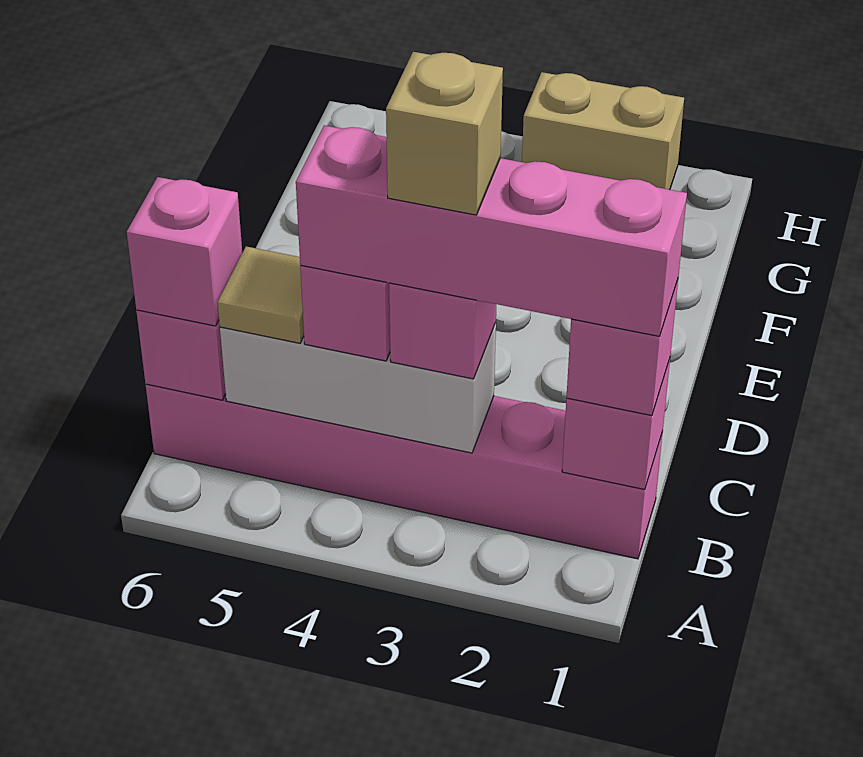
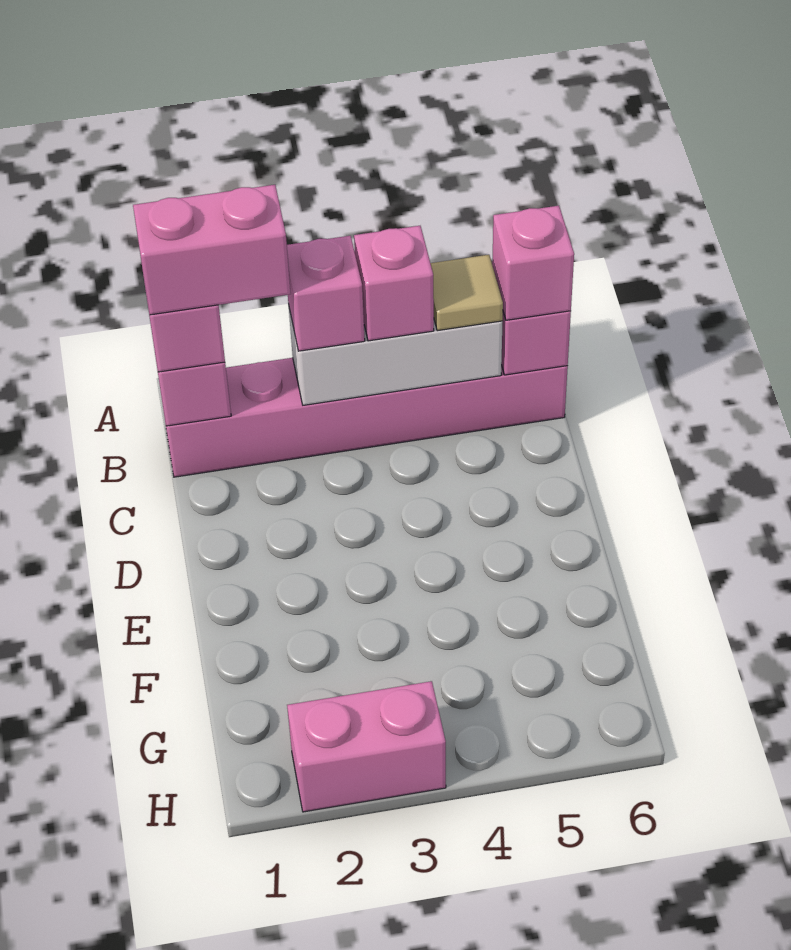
pink brick B1:B4 level 4 -> pink brick B1:B2 level 4
tan brick B3 level 5 -> none
tan brick H2:H3 level 1 -> pink brick H2:H3 level 1

